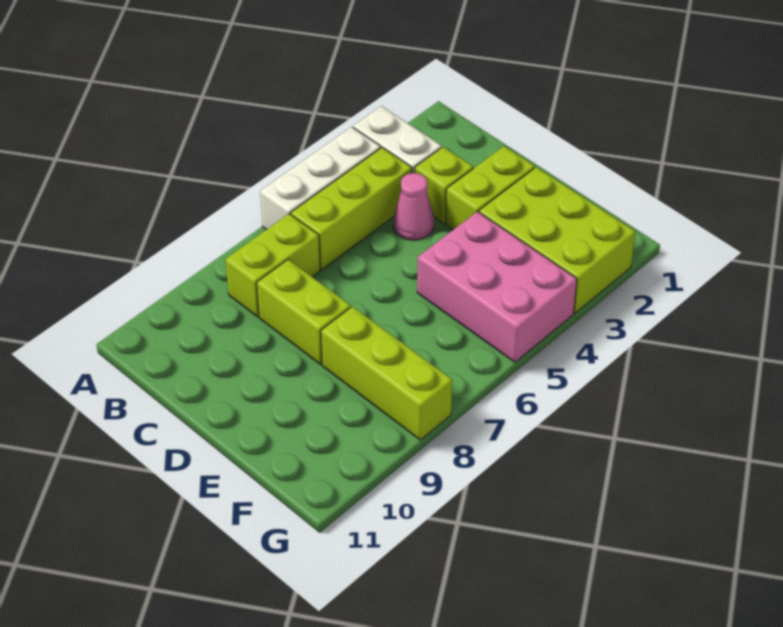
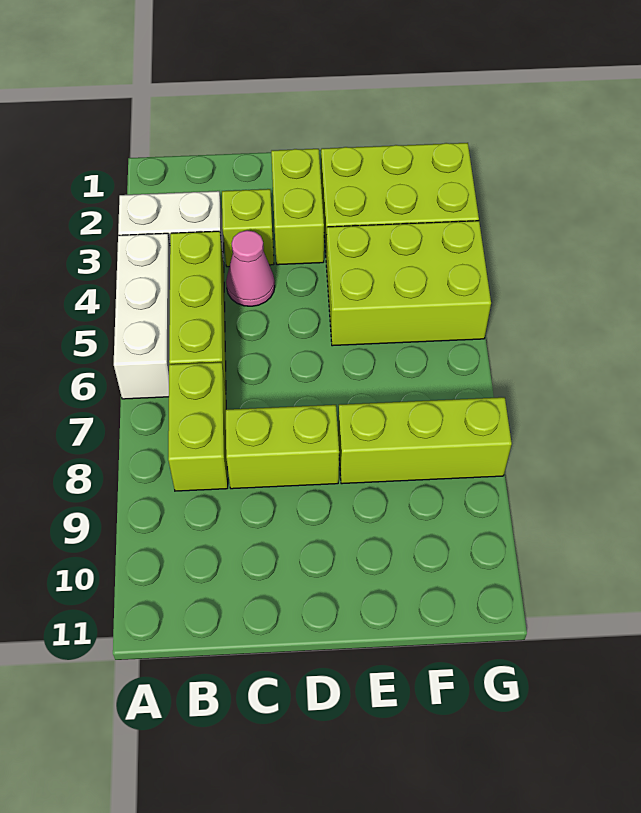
pink brick E4:G5 level 1 -> lime brick E4:G5 level 1

